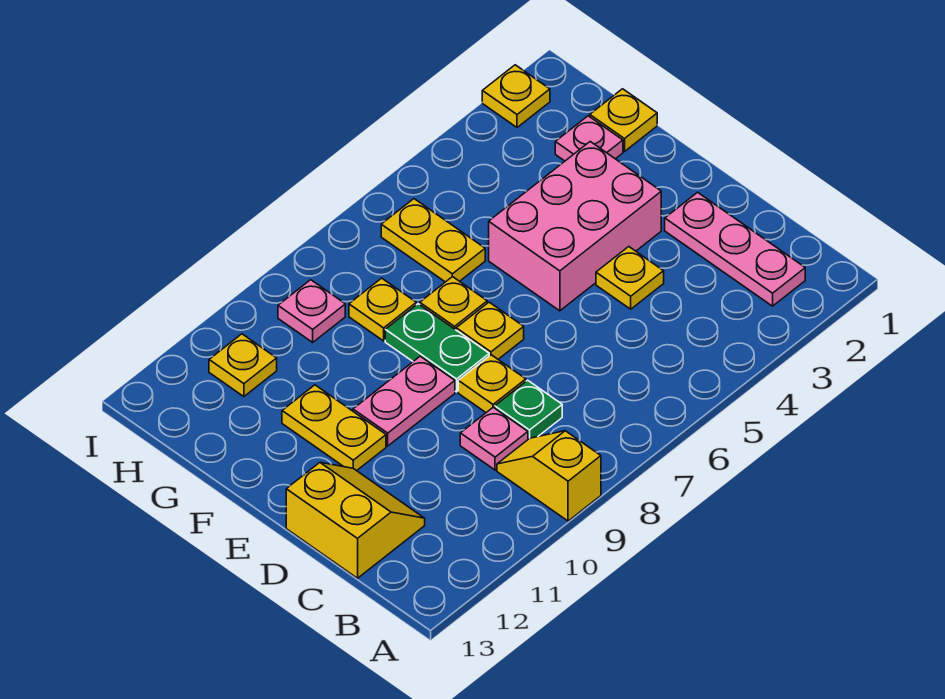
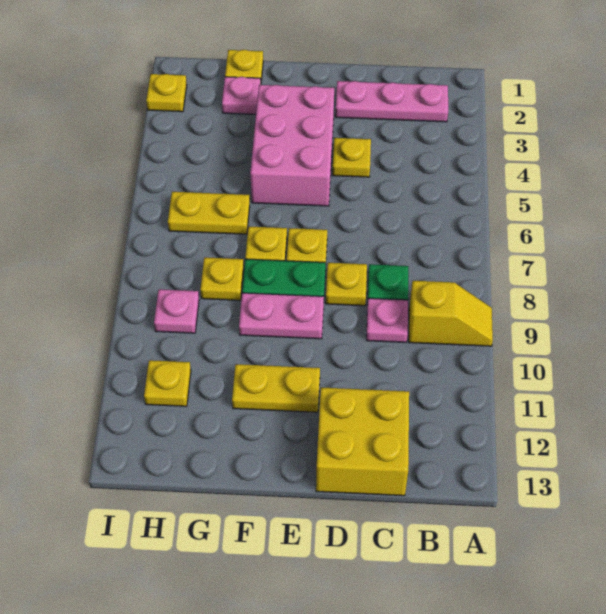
yellow slope A9:B9 level 1 top A -> yellow slope A9:B9 level 1 top B
yellow slope C12:D13 level 1 top 13 -> yellow brick C12:D13 level 1
pink plate E9:E10 level 1 -> pink plate E9:F9 level 1

